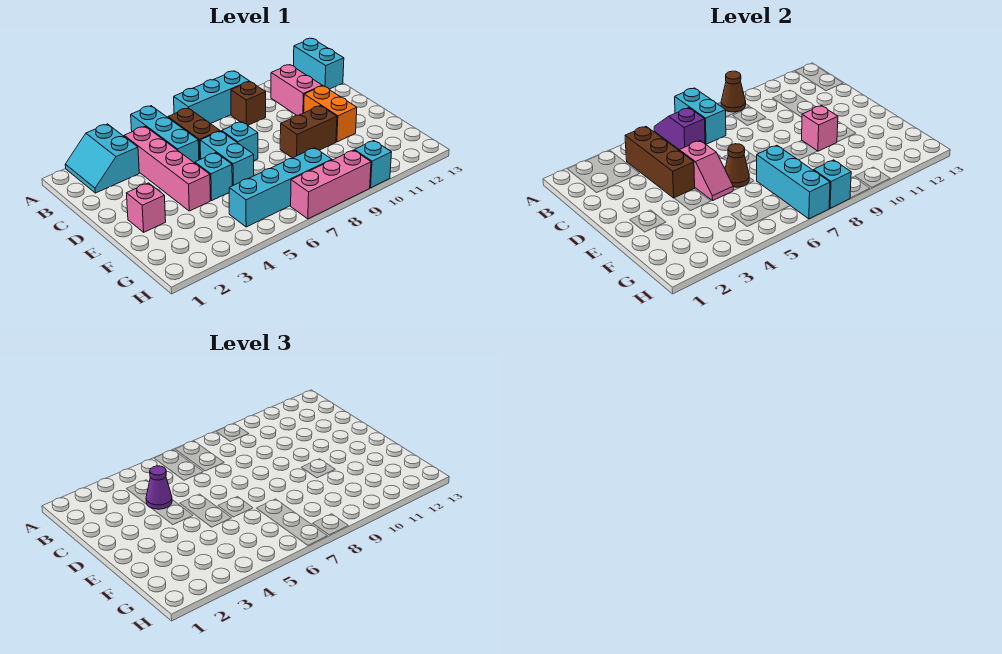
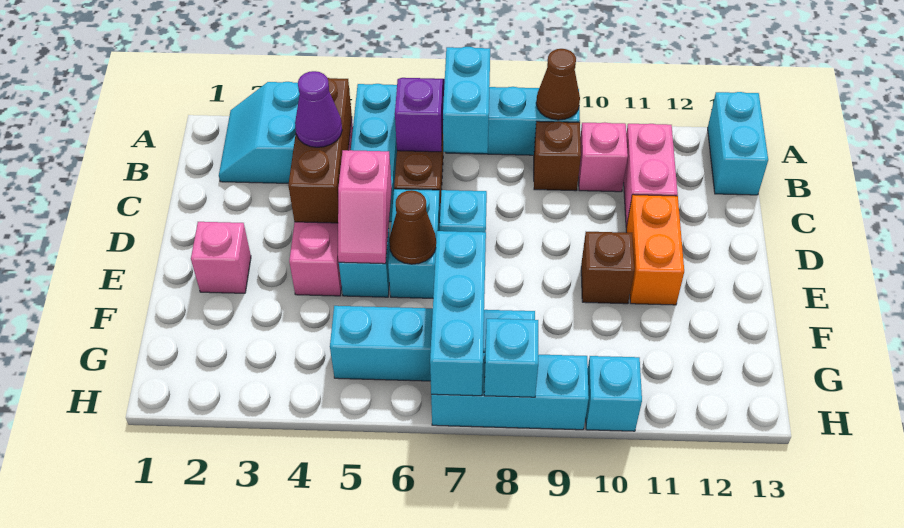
brown brick E9:E10 level 1 -> brown brick E10 level 1
pink brick E10 level 2 -> pink brick B10 level 1
pink brick H7:H9 level 1 -> cyan brick H7:H9 level 1

